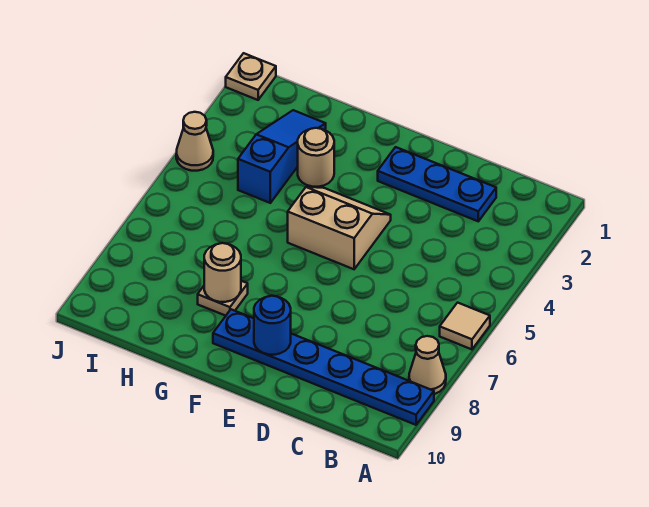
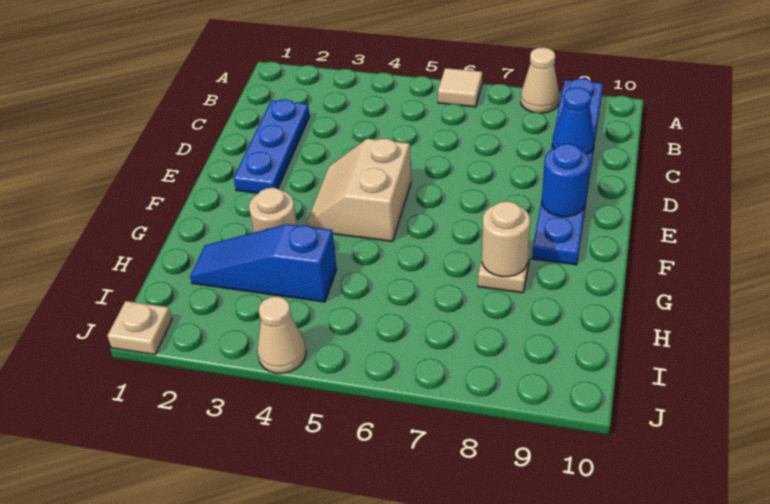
none -> blue cone C9 level 2

